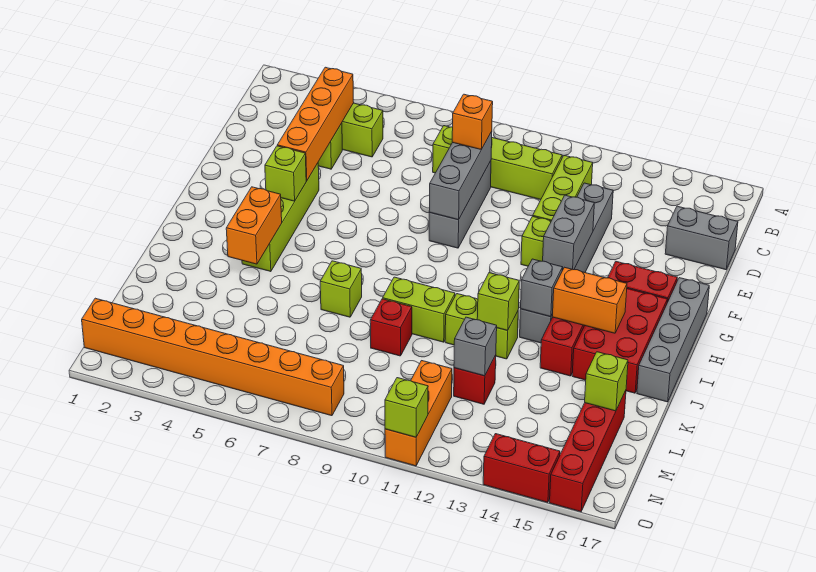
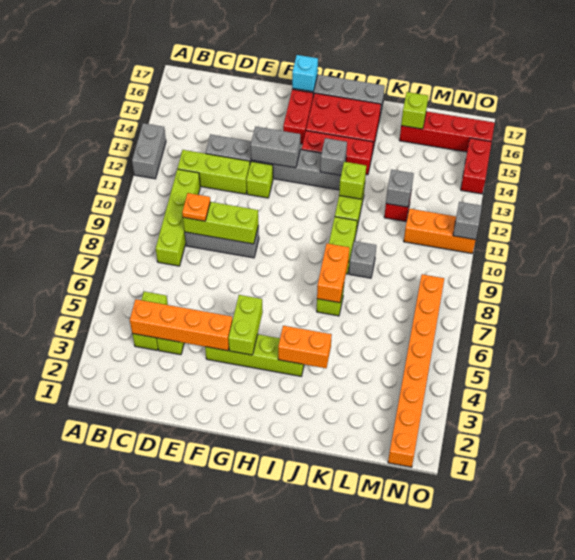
grey brick D9:F9 level 2 -> lime brick D9:F9 level 2
orange brick D9 level 3 -> orange plate D9 level 3
grey brick D16:D17 level 1 -> grey brick A12:A13 level 1
lime brick G4 level 2 -> lime brick G4:G5 level 2
none -> cyan brick G17 level 2
orange brick I14:I15 level 2 -> orange brick J7:J8 level 2
red brick K9 level 1 -> grey brick K9 level 1
lime brick O11 level 2 -> grey brick O11 level 2

